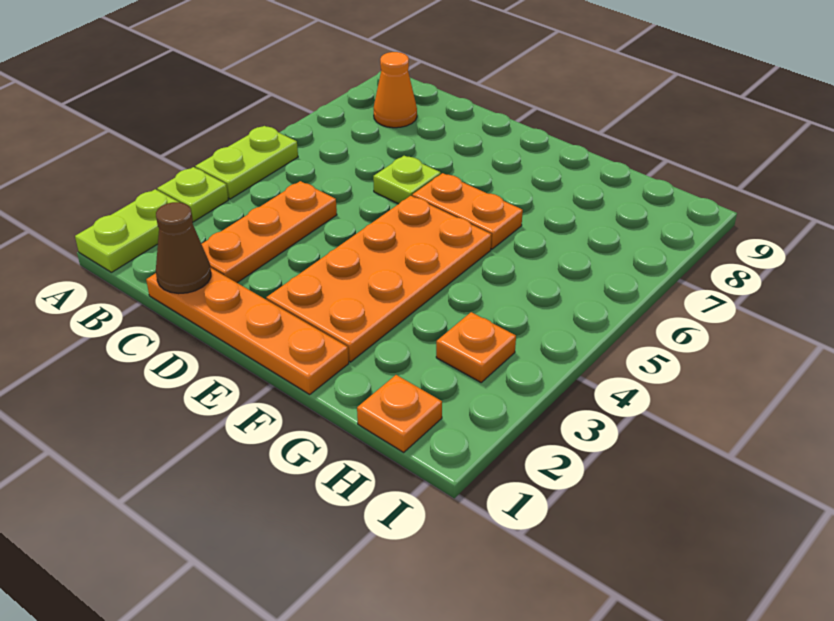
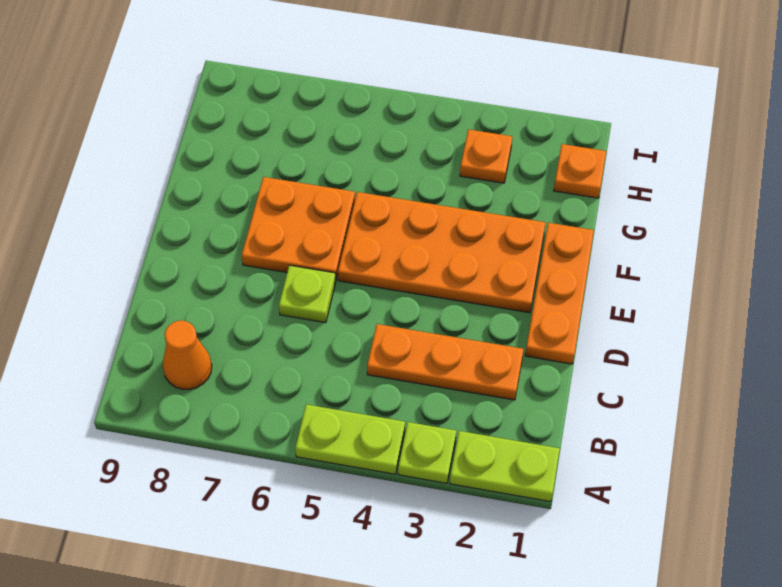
orange plate C1:F1 level 1 -> orange plate D1:F1 level 1
brown cone C1 level 2 -> none
orange plate E6:F6 level 1 -> orange plate E6:F7 level 1

